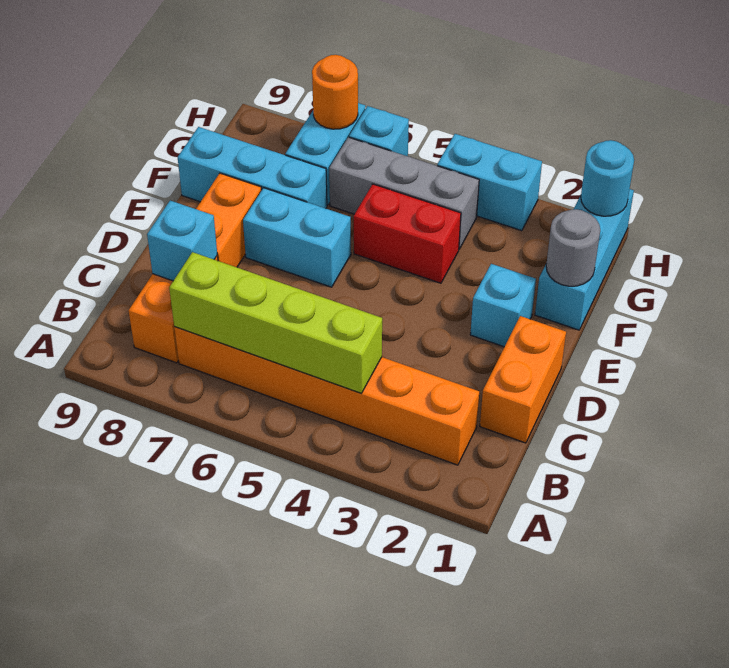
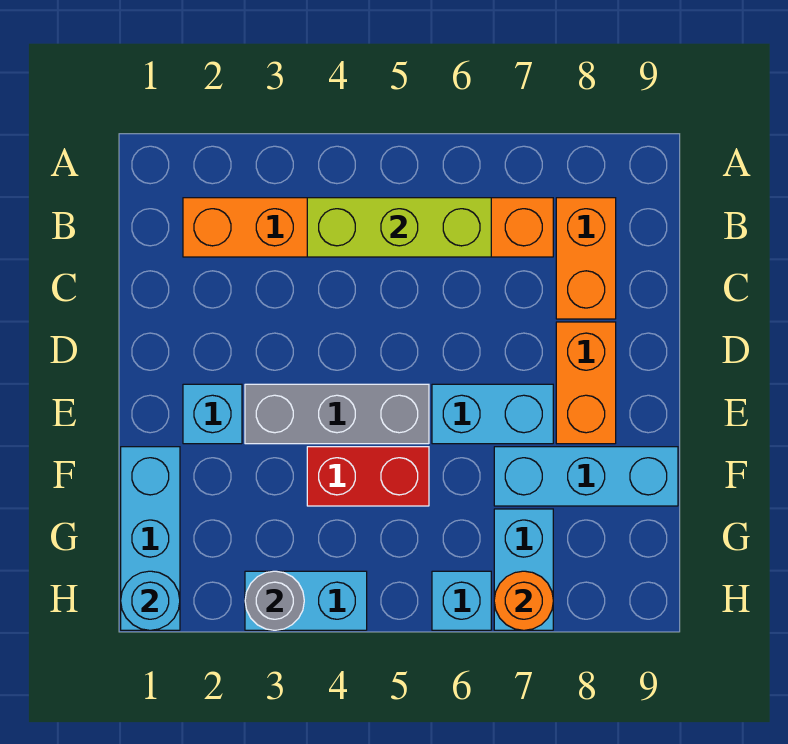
lime brick B4:B7 level 2 -> lime brick B4:B6 level 2
orange brick C1:D1 level 1 -> none
cyan brick C8 level 2 -> none
grey round brick F1 level 2 -> grey round brick H3 level 2
grey brick G4:G6 level 1 -> grey brick E3:E5 level 1

